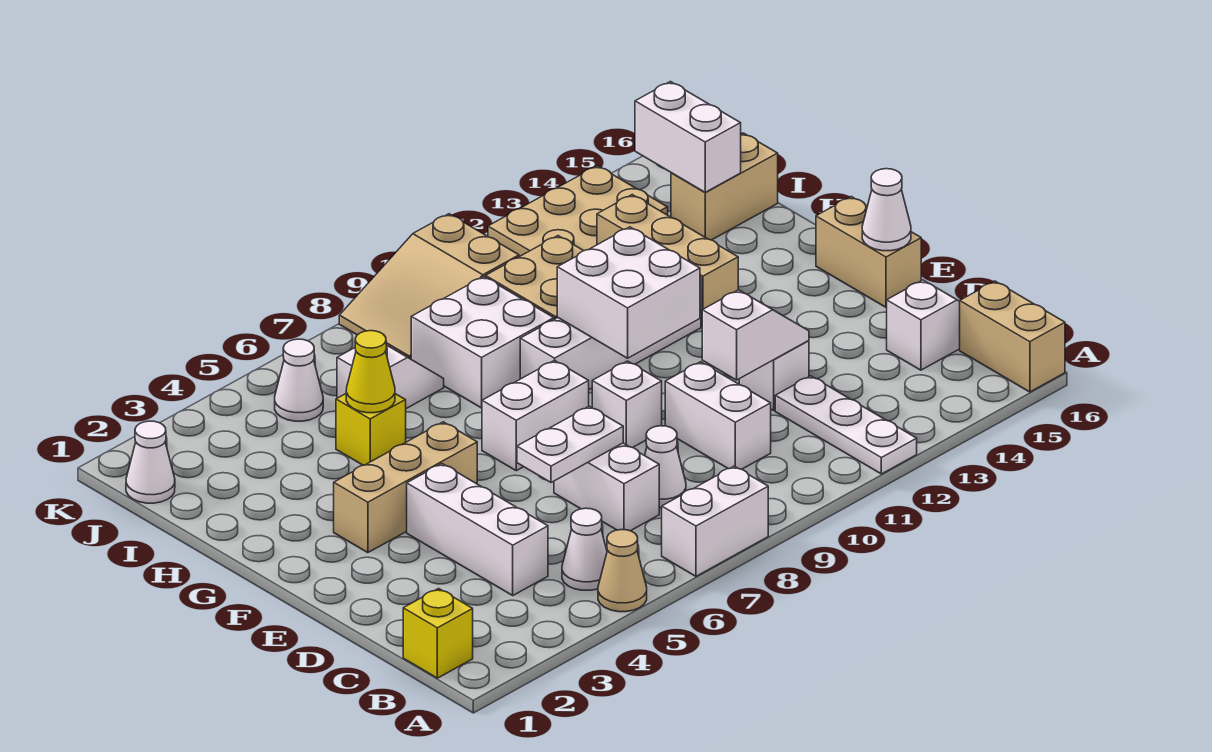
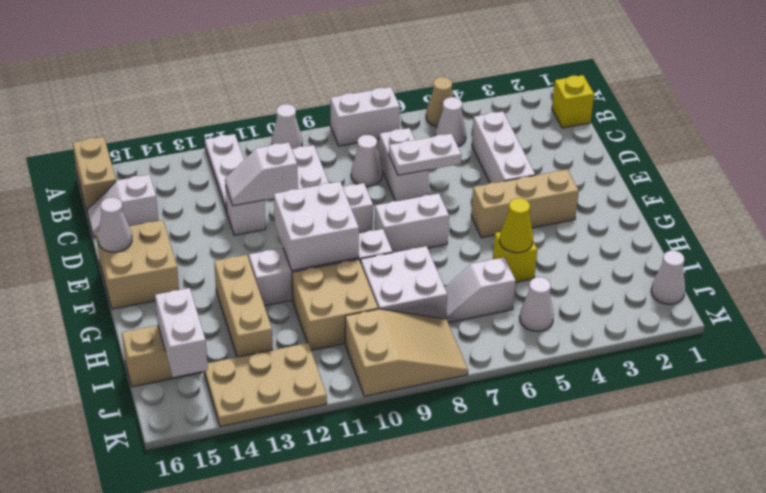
none -> white cone A10 level 1
tan brick E16:F16 level 1 -> tan brick E15:F16 level 1

